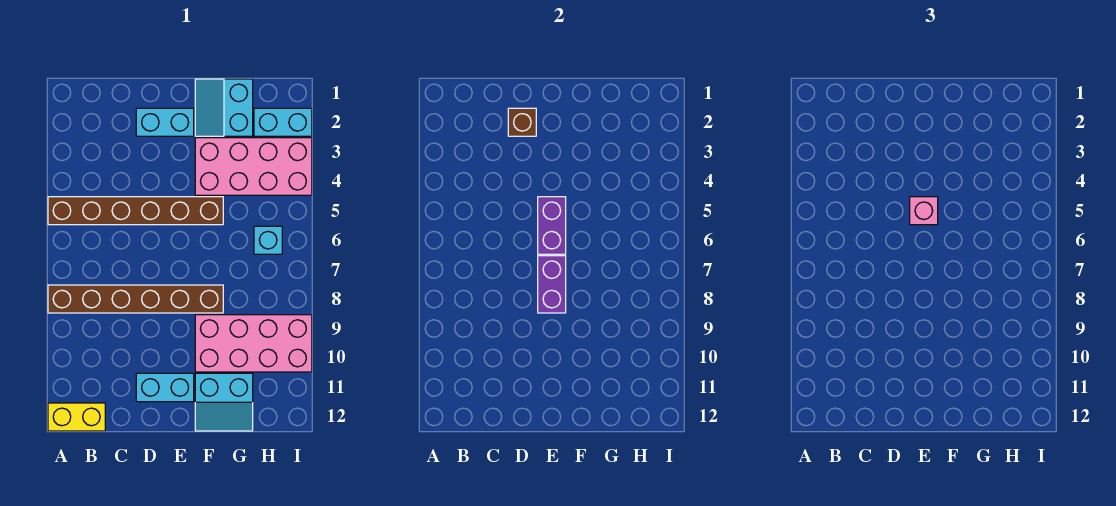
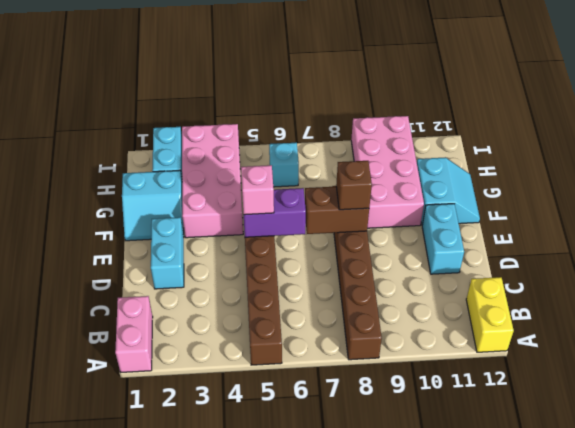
none -> pink brick A1:B1 level 1
brown brick D2 level 2 -> brown brick E8 level 3
purple brick E7:E8 level 2 -> brown brick E7:E8 level 2

